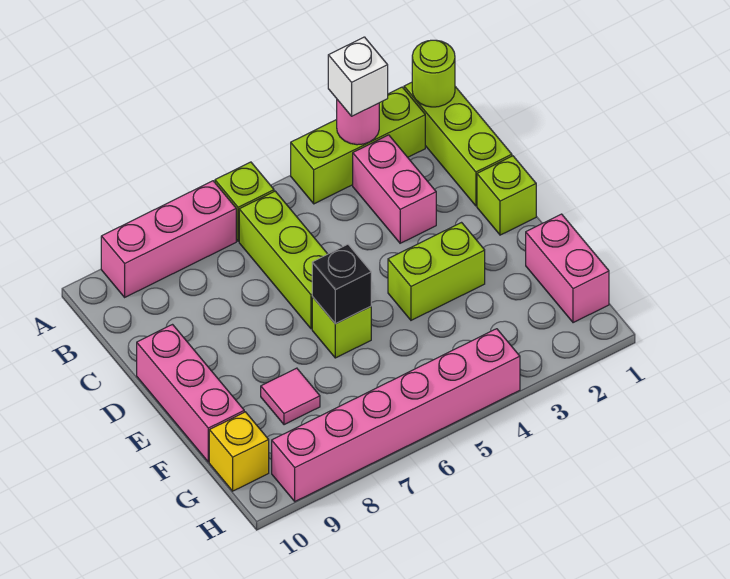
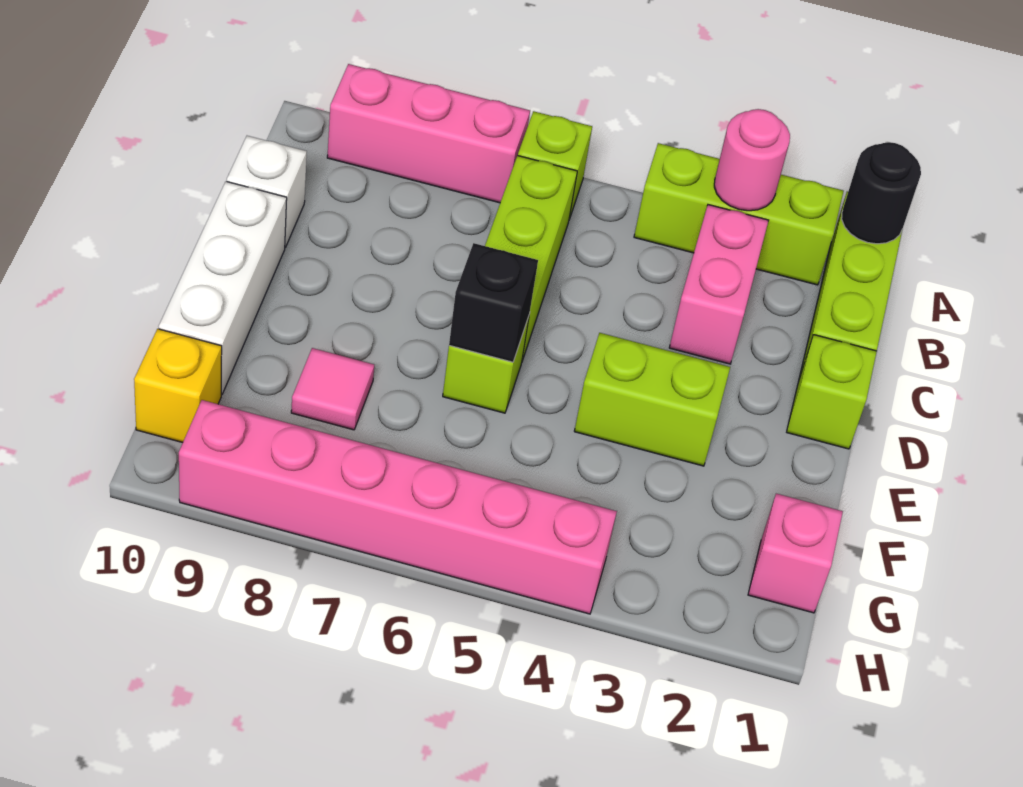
lime round brick A1 level 2 -> black round brick A1 level 2
white brick A3 level 3 -> white brick C10 level 1
pink brick D10:F10 level 1 -> white brick D10:F10 level 1
pink brick F1:G1 level 1 -> pink brick G1 level 1

